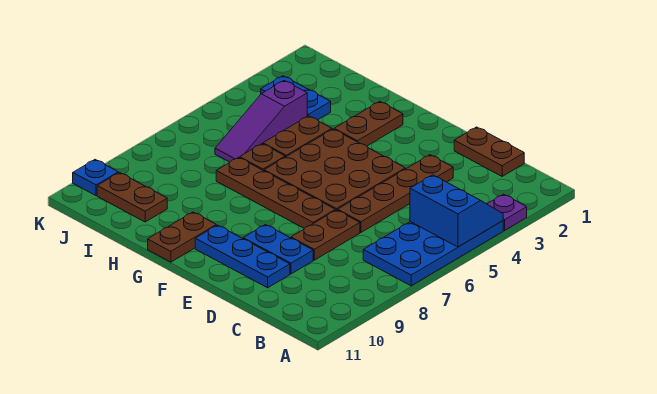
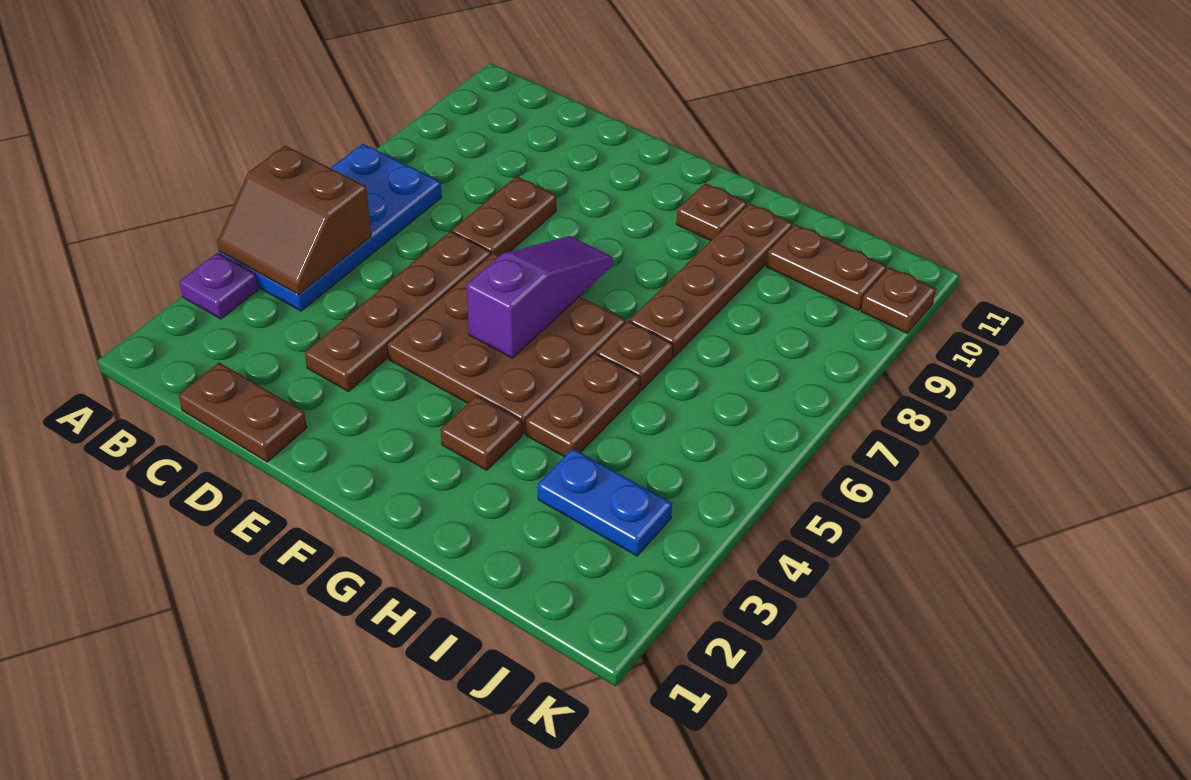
blue slope A4:B5 level 2 top 5 -> brown slope A4:B5 level 2 top 5
blue plate D9:E9 level 1 -> none
blue plate D10:F10 level 1 -> none
brown plate E7:H7 level 1 -> brown plate H7:H10 level 1
brown plate G2:G3 level 1 -> brown plate G3 level 1
brown plate G10:G11 level 1 -> brown plate G10 level 1
purple slope I4:I6 level 1 top 4 -> purple slope F5:F7 level 2 top 5
blue plate K10 level 1 -> brown plate K10 level 1

